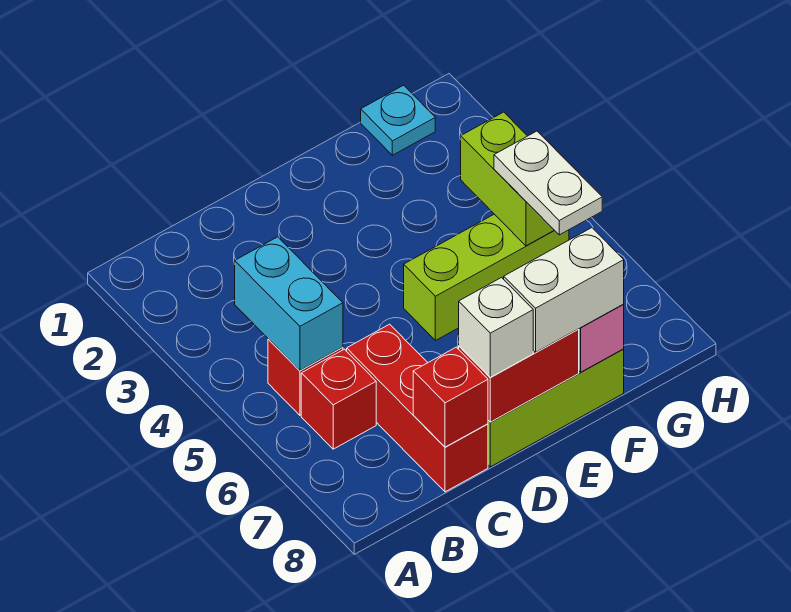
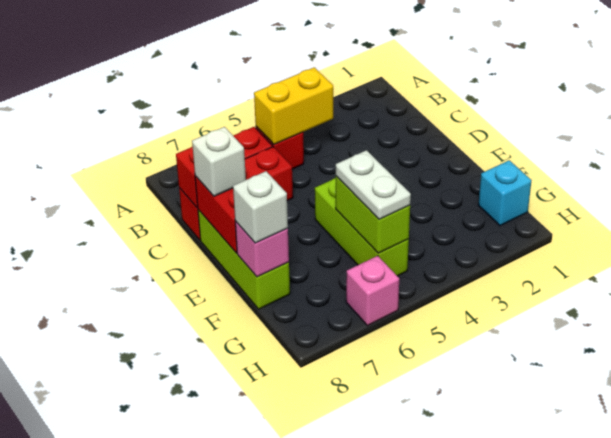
cyan brick B4:B5 level 2 -> yellow brick B4:B5 level 2
white brick E8:F8 level 3 -> white brick F8 level 3
cyan plate G1 level 1 -> cyan brick G1 level 1
lime brick G4:G5 level 2 -> lime brick F5:G5 level 2
white plate G5:G6 level 3 -> white plate F5:G5 level 3
none -> pink brick H6 level 1

